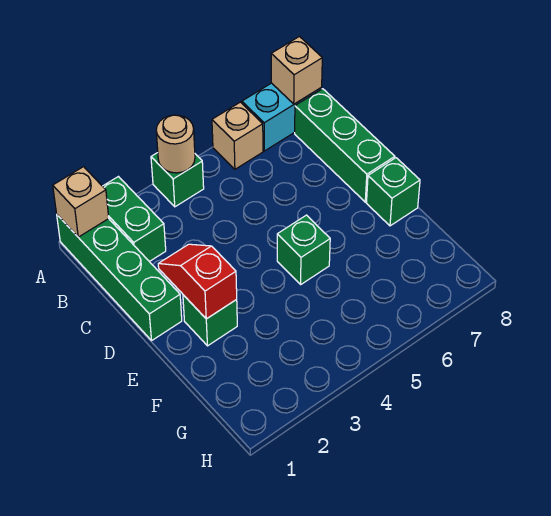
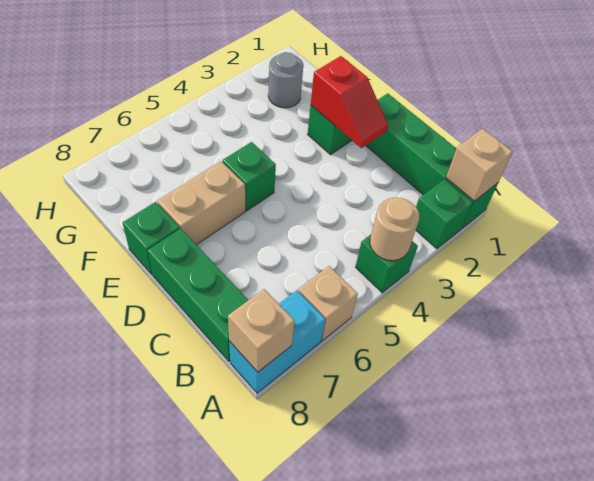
green brick A2:B2 level 1 -> green brick A2 level 1
none -> tan brick E6:E7 level 1
none -> grey round brick G2 level 1

